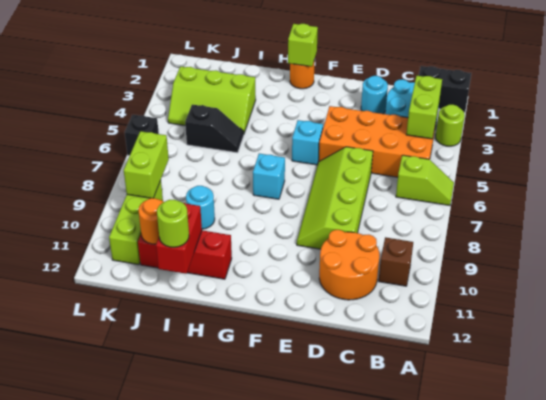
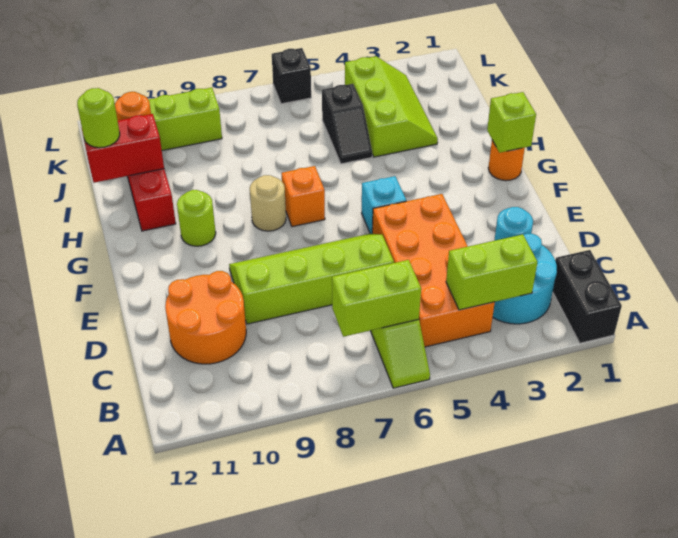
lime round brick A3 level 1 -> lime round brick G10 level 1
brown brick B10 level 1 -> none
cyan brick G7 level 1 -> orange brick G7 level 1
none -> tan round brick G8 level 1
lime slope I3:K4 level 1 top 3 -> lime slope I3:K4 level 1 top 4
cyan round brick I9 level 1 -> none
lime brick K8:K9 level 2 -> lime brick B6:B7 level 2

